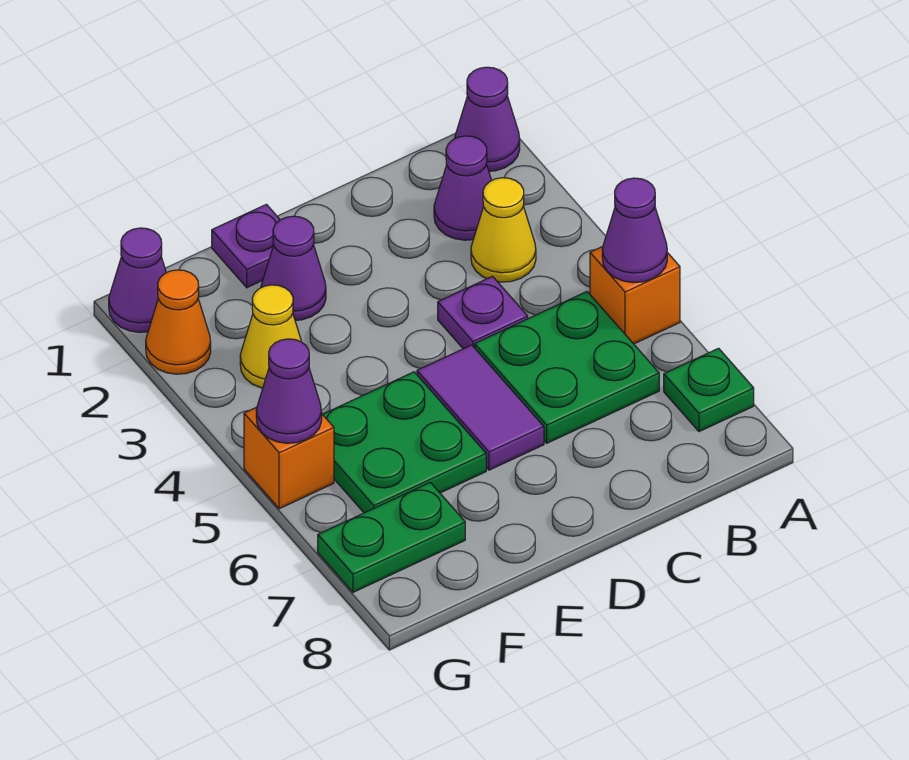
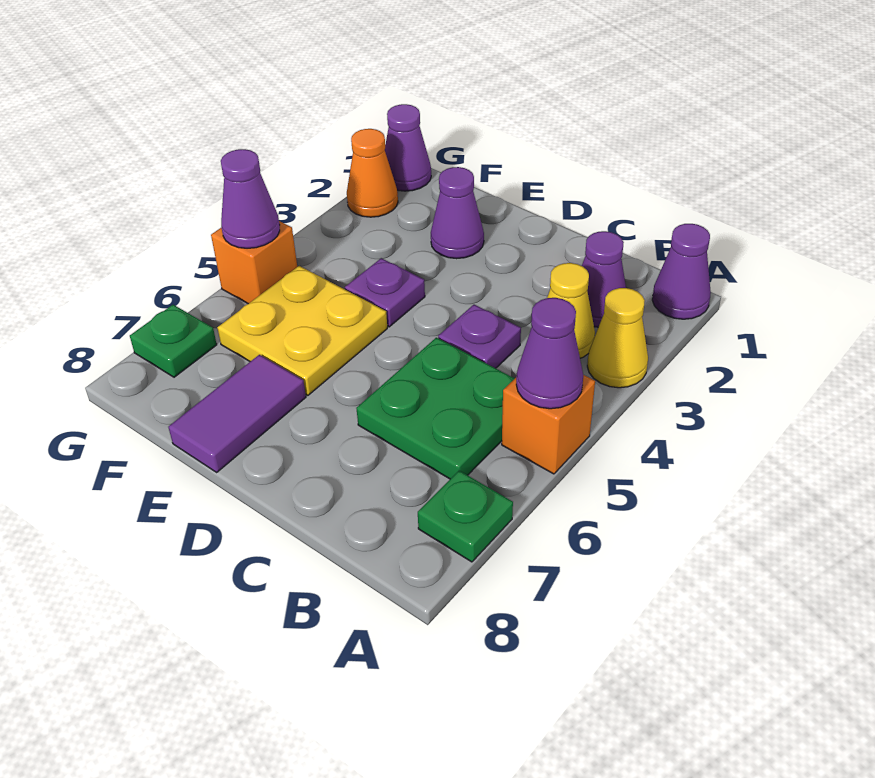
purple tile D5:D6 level 1 -> purple tile E7:E8 level 1
purple plate E1 level 1 -> purple plate E4 level 1
green plate E5:F6 level 1 -> yellow plate E5:F6 level 1
yellow cone F3 level 1 -> yellow cone A3 level 1
green plate F7:G7 level 1 -> green plate G7 level 1

